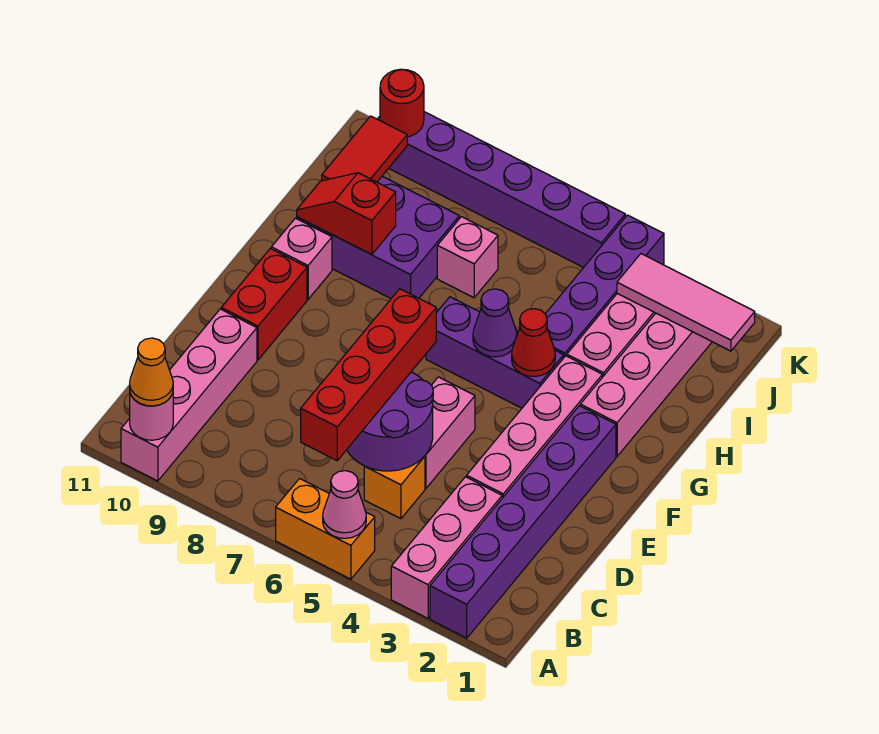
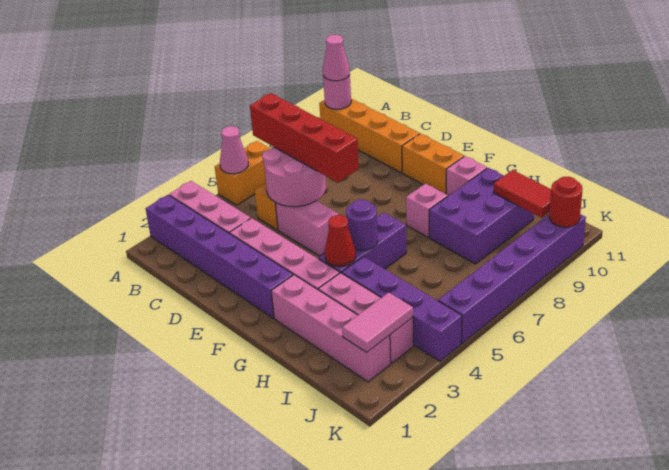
pink brick A10:D10 level 1 -> orange brick A10:D10 level 1
orange cone A10 level 3 -> pink cone A10 level 3
purple round brick C5:D6 level 2 -> pink round brick C5:D6 level 2
red brick E10:F10 level 1 -> orange brick E10:F10 level 1
purple cone G5 level 2 -> purple round brick G5 level 2
red slope H9:H10 level 2 top 9 -> none
pink brick I7 level 1 -> pink brick G8 level 1
pink tile J1:J3 level 2 -> pink tile J2:J3 level 2

